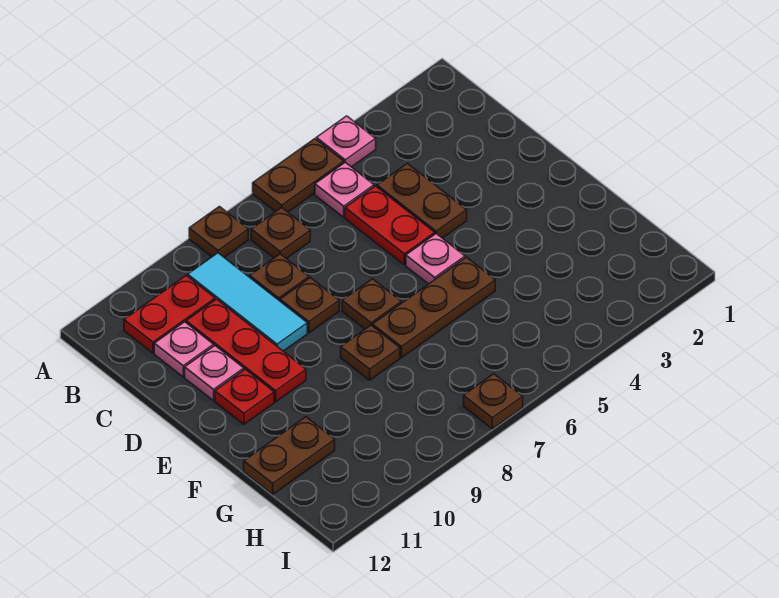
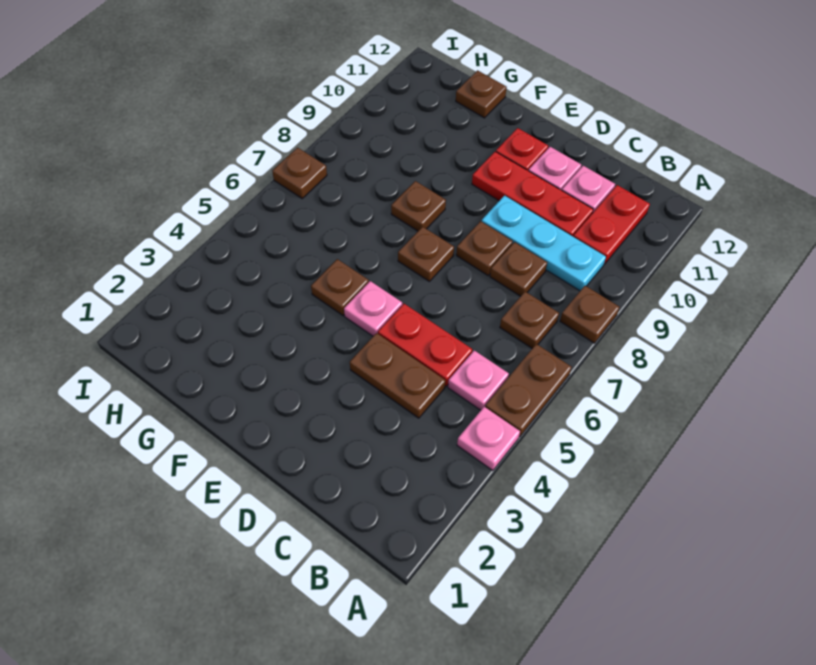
cyan tile B9:D9 level 1 -> cyan plate B9:D9 level 1
brown plate F5:F7 level 1 -> brown plate F5 level 1
brown plate G11:G12 level 1 -> brown plate G12 level 1

